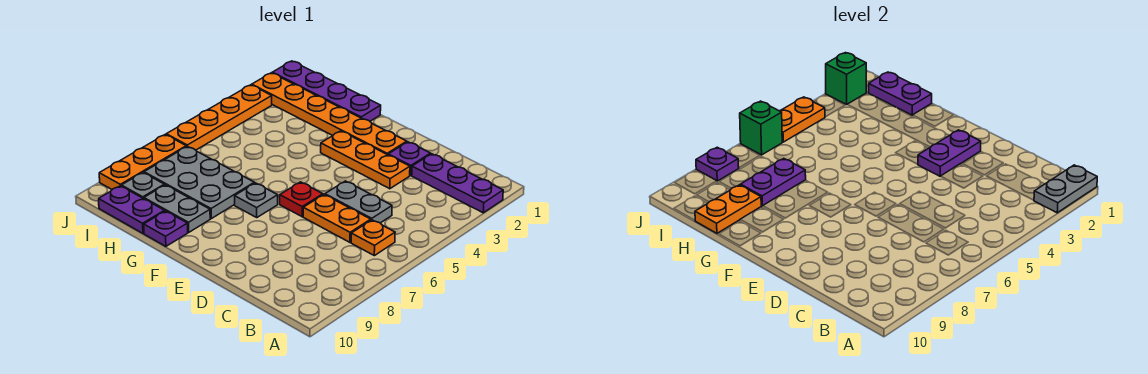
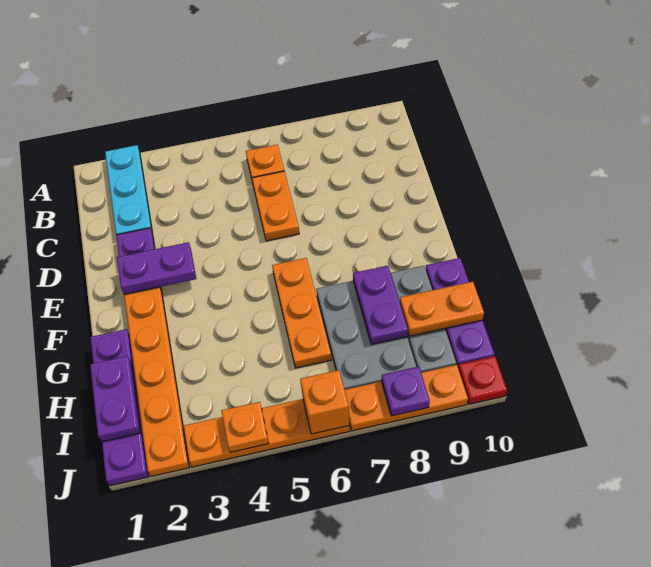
grey plate A1:A2 level 2 -> none
purple plate A2:C2 level 1 -> cyan plate A2:C2 level 1
grey plate C5:D5 level 1 -> none
orange plate D3:F3 level 1 -> orange plate F6:H6 level 1
red plate E6 level 1 -> red plate J10 level 1
grey plate F7 level 1 -> none
purple plate H7:H8 level 2 -> purple plate G8:H8 level 2
green brick J2 level 2 -> none
orange plate J4:J5 level 2 -> orange plate J4 level 2
green brick J6 level 2 -> orange brick J6 level 2

